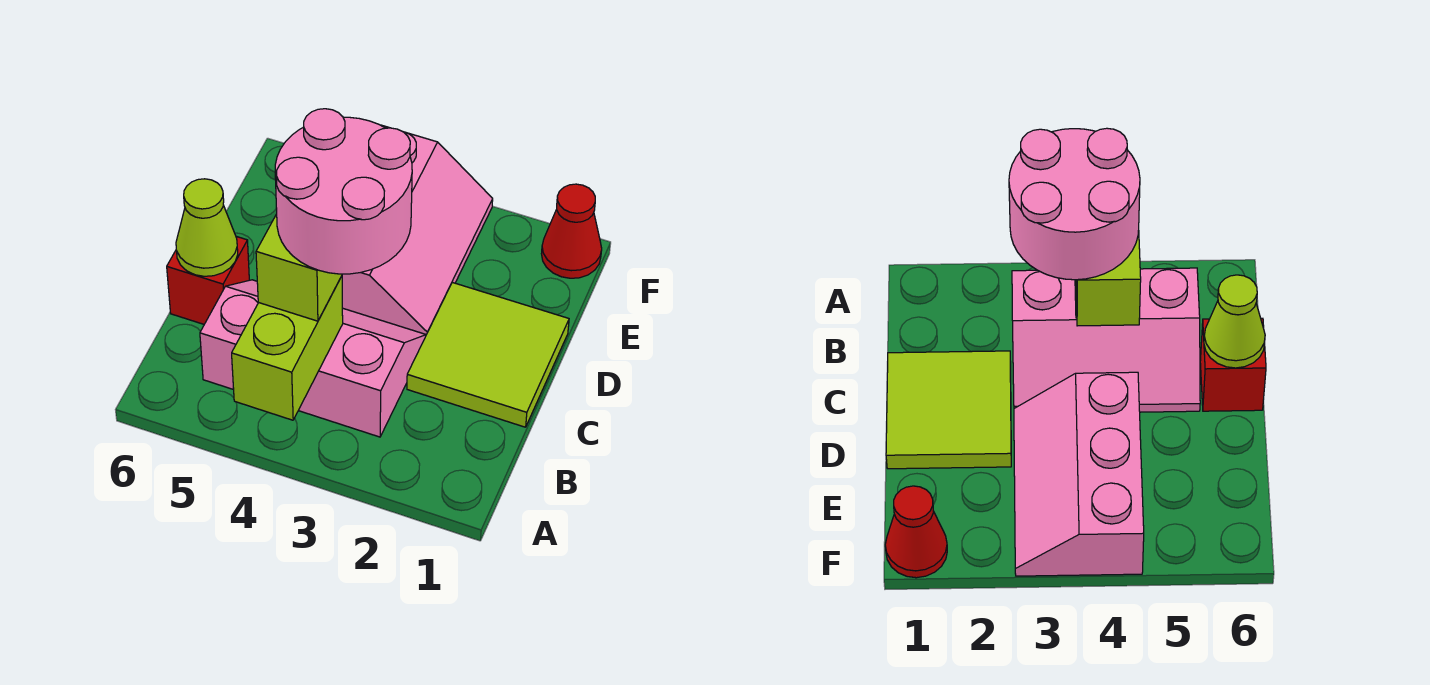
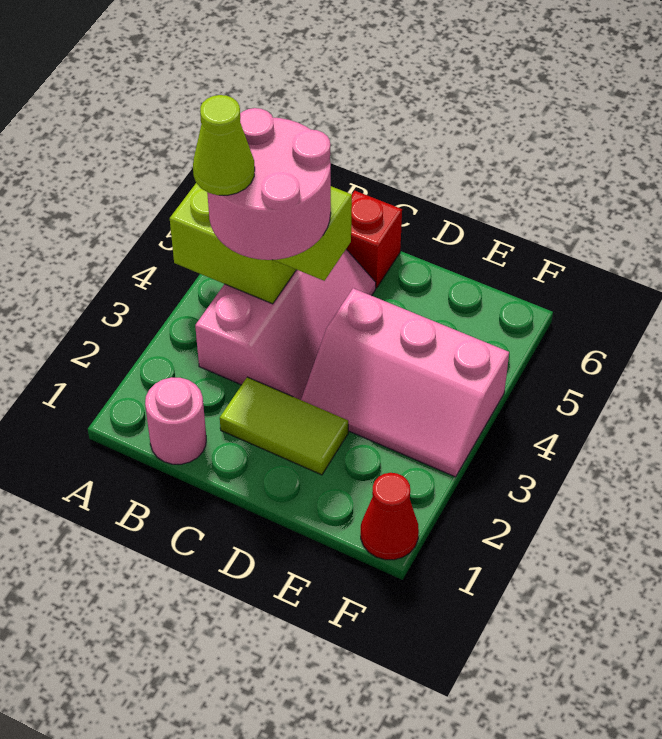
none -> pink round brick B1 level 1
lime tile C1:D2 level 1 -> lime tile C2:D2 level 1
lime cone C6 level 2 -> lime cone B3 level 5

